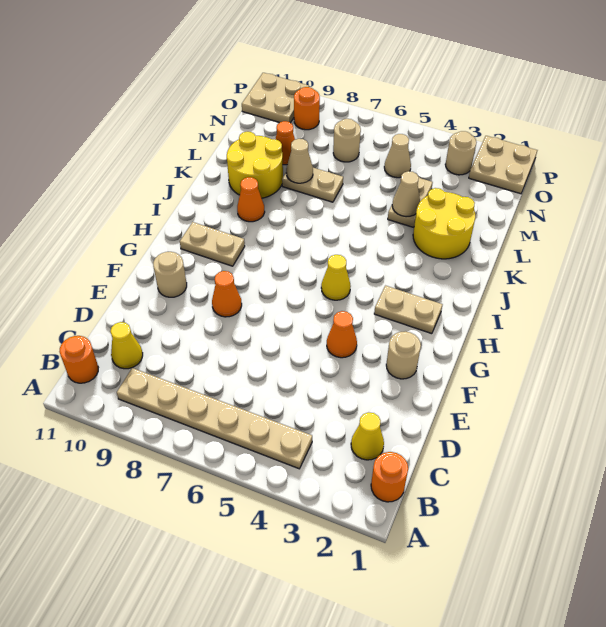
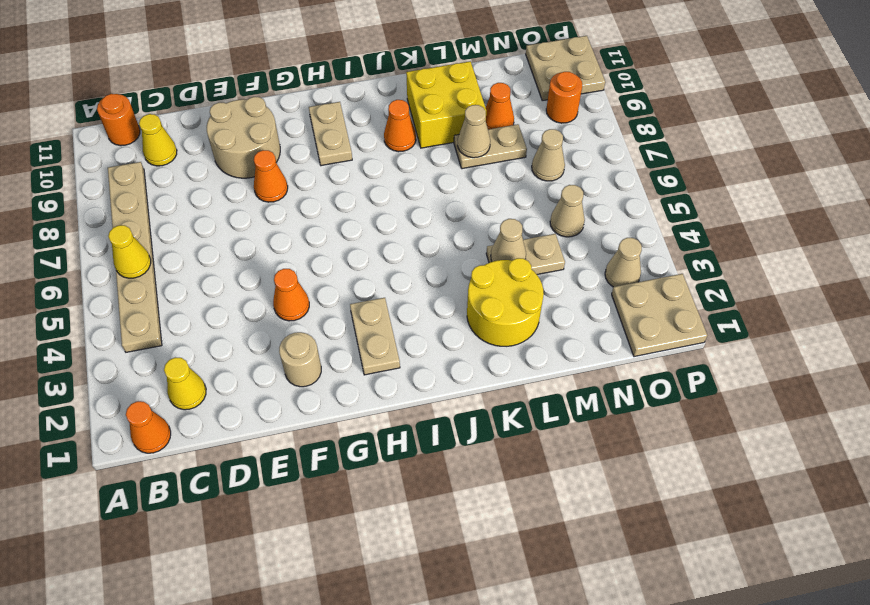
orange round brick B1 level 1 -> orange cone B1 level 1
tan round brick F10 level 1 -> tan round brick E9:F10 level 1
yellow cone H5 level 1 -> yellow cone B6 level 2
yellow round brick K9:L10 level 1 -> yellow brick K9:L10 level 1
tan plate L7:L8 level 1 -> tan plate L8:M8 level 1
tan round brick N7 level 1 -> tan cone N7 level 1
tan round brick O3 level 1 -> tan cone O3 level 1

